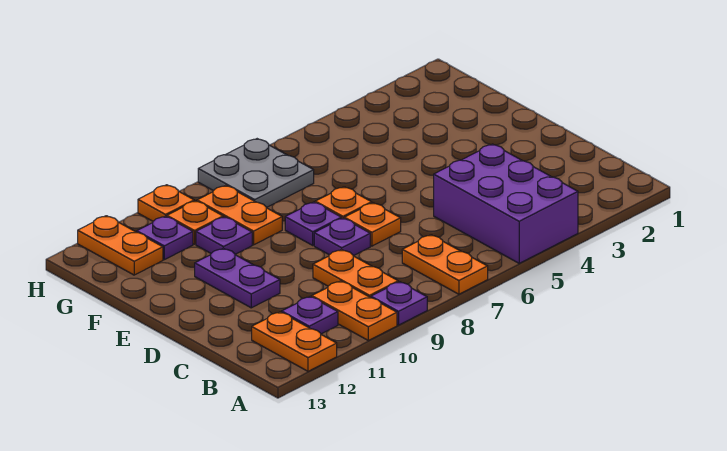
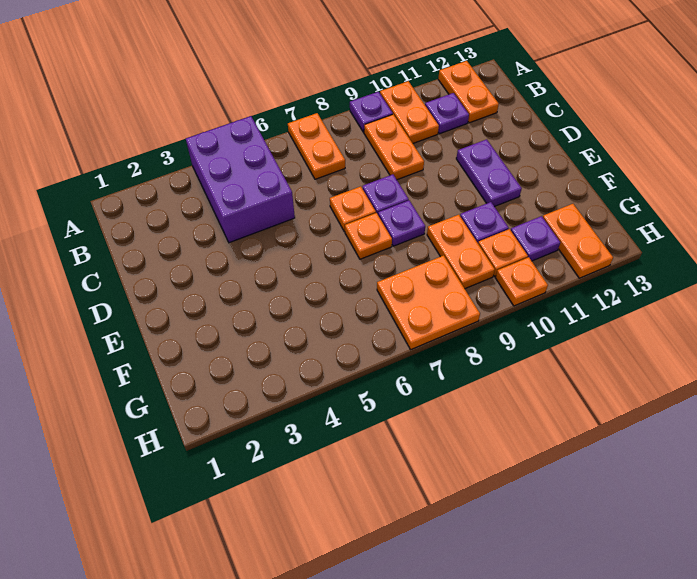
grey plate G7:H8 level 1 -> orange plate G7:H8 level 1

